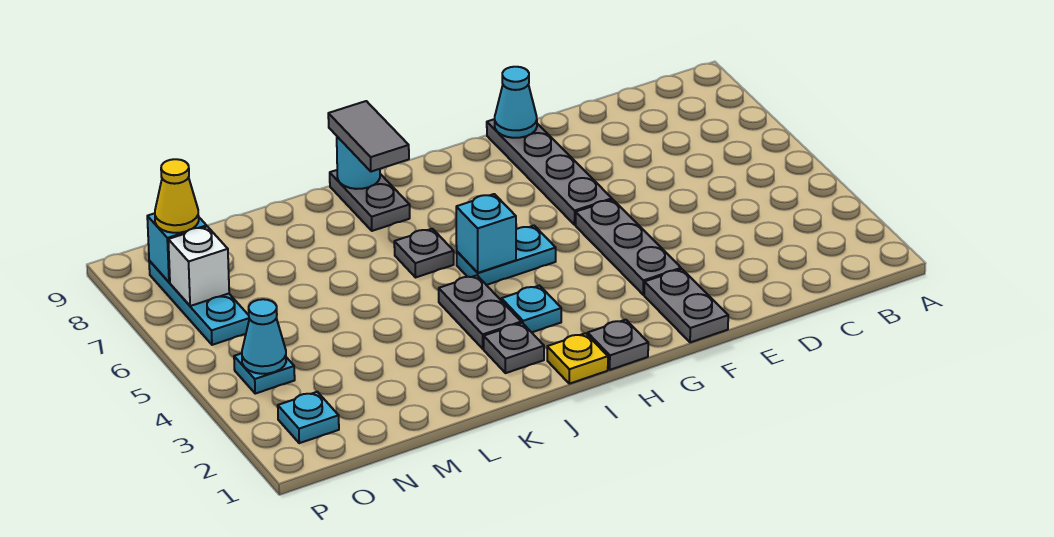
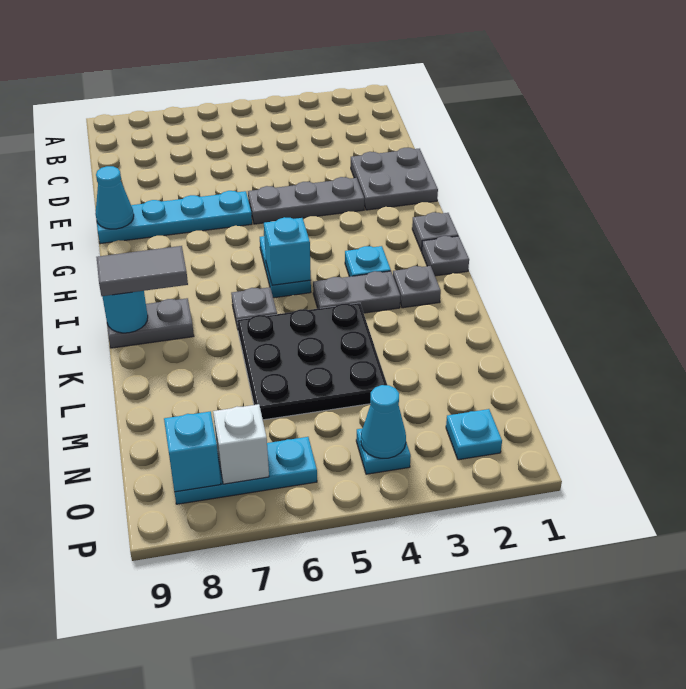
grey plate F1:F2 level 1 -> grey plate E1:F2 level 1
grey plate F6:F9 level 1 -> cyan plate F6:F9 level 1
yellow plate I1 level 1 -> grey plate I1 level 1
none -> black plate K4:M6 level 1
yellow cone O8 level 3 -> none

